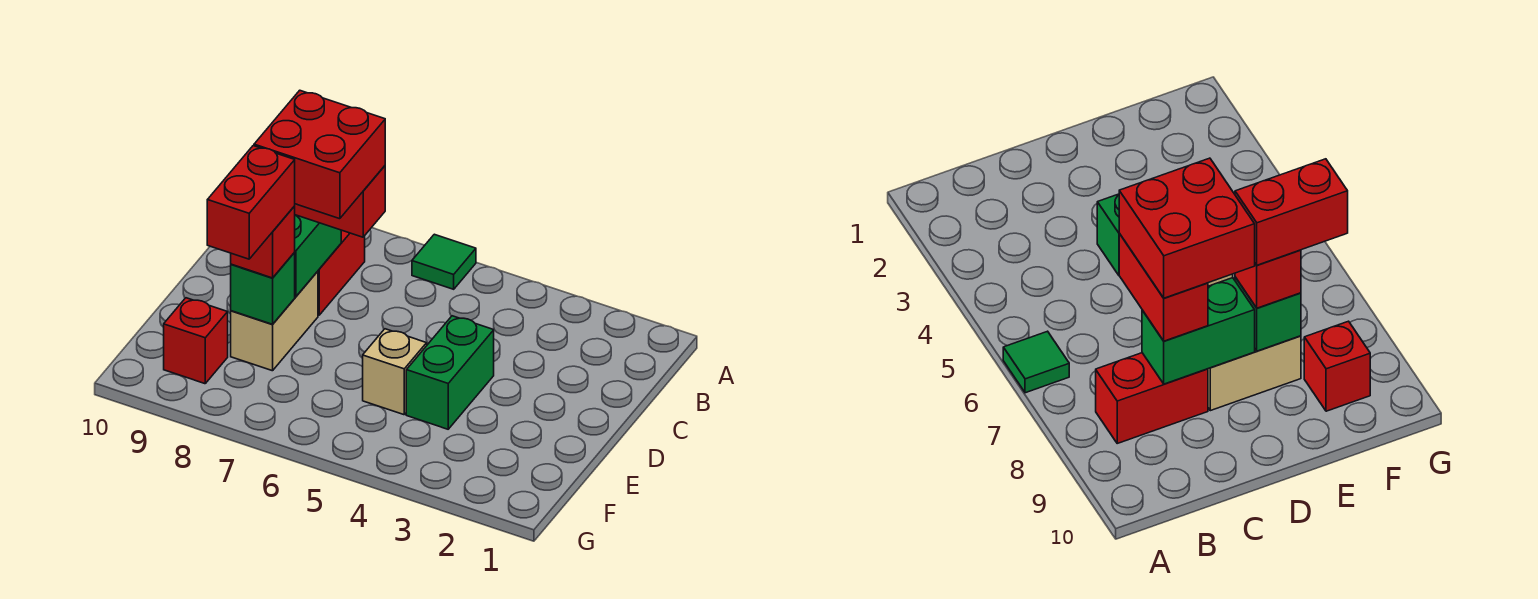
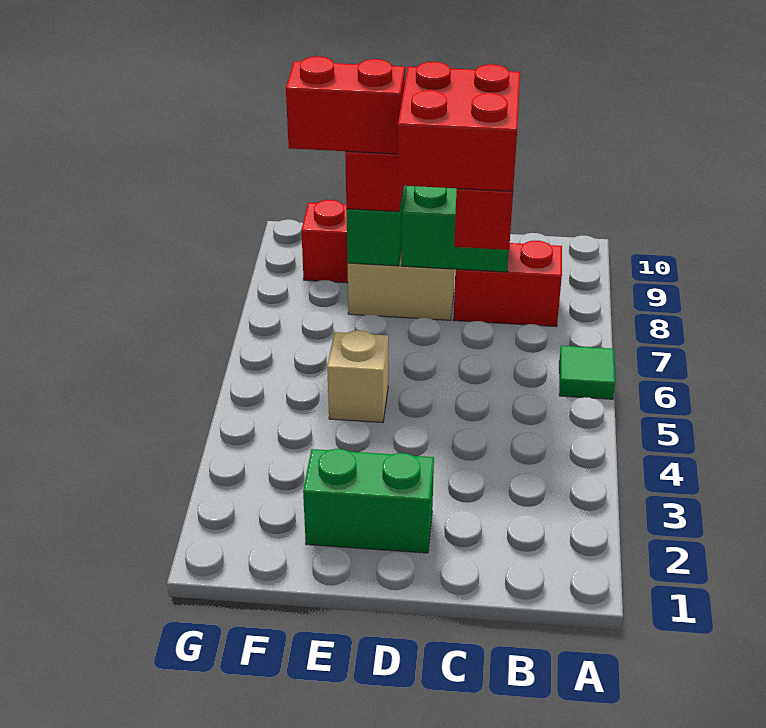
green brick D4:E4 level 1 -> green brick D2:E2 level 1

